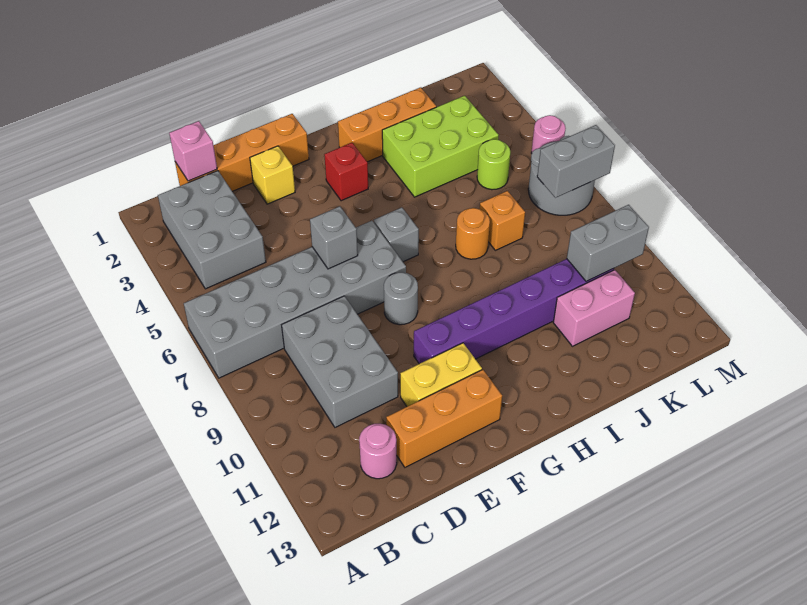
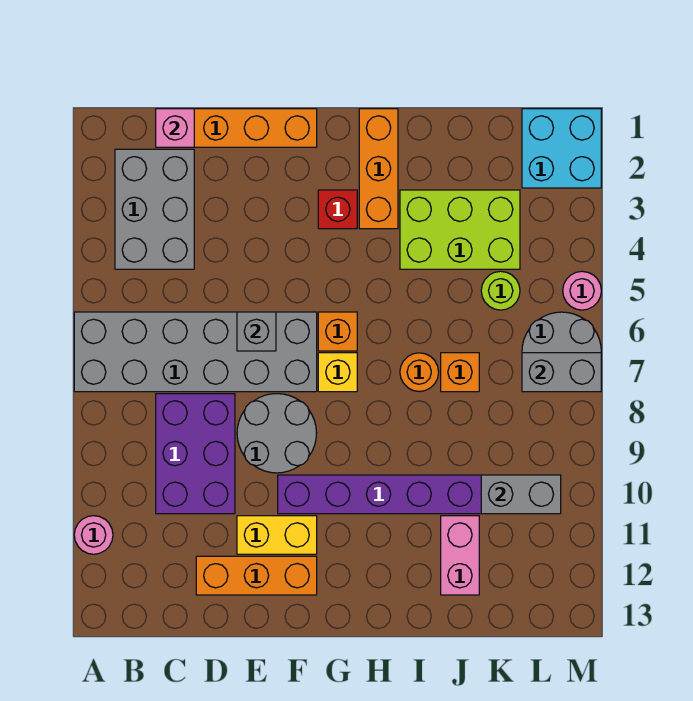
grey brick C8:D10 level 1 -> purple brick C8:D10 level 1
pink round brick C12 level 1 -> pink round brick A11 level 1
yellow brick E2 level 1 -> yellow brick G7 level 1
grey round brick F8 level 1 -> grey round brick E8:F9 level 1
grey brick G6 level 1 -> orange brick G6 level 1
orange brick H2:J2 level 1 -> orange brick H1:H3 level 1
pink brick J11:K11 level 1 -> pink brick J11:J12 level 1
none -> cyan brick L1:M2 level 1

